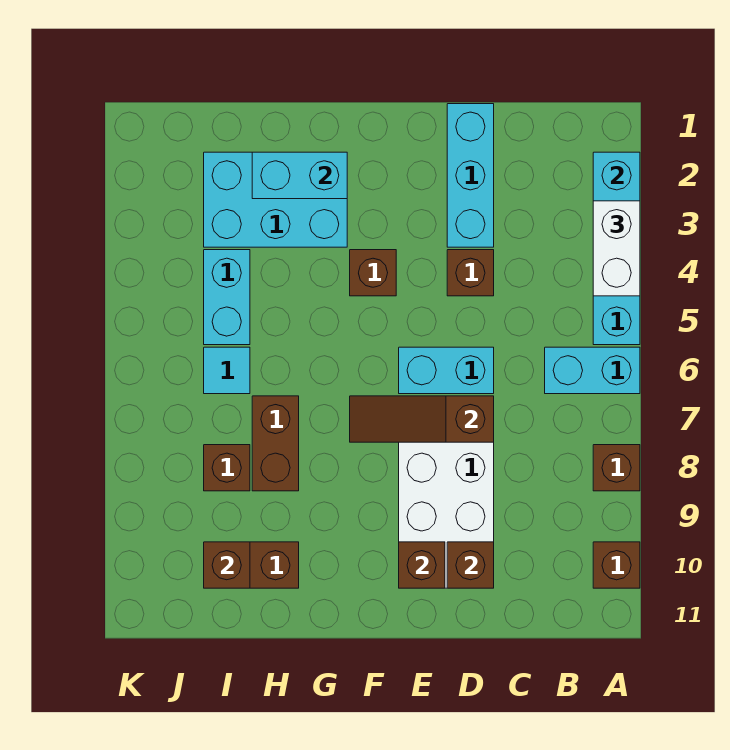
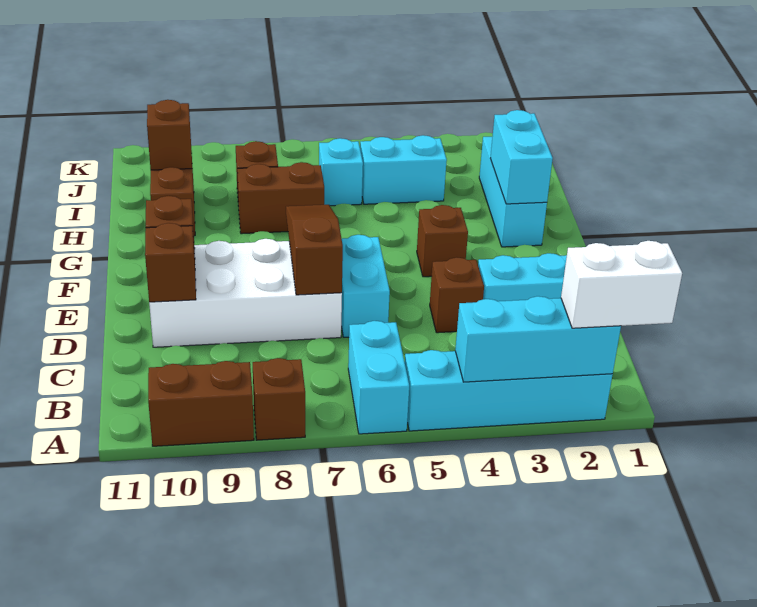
white brick A3:A4 level 3 -> white brick A1:A2 level 3
brown brick A10 level 1 -> brown brick A9:A10 level 1
cyan brick G2:I3 level 1 -> cyan brick G2:I2 level 1
cyan tile I6 level 1 -> cyan brick I6 level 1

